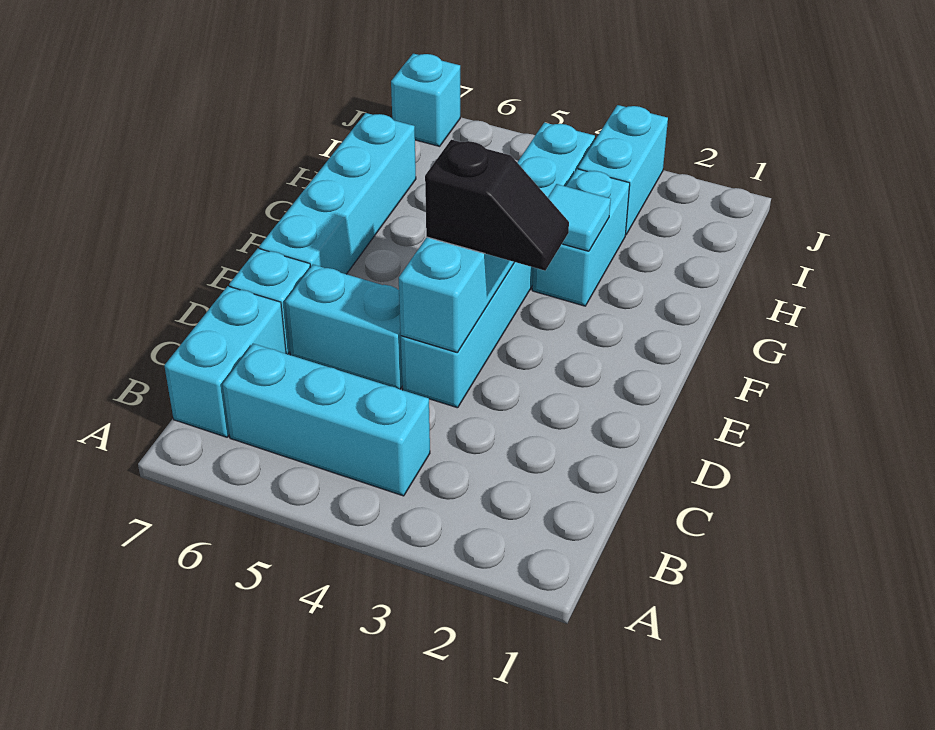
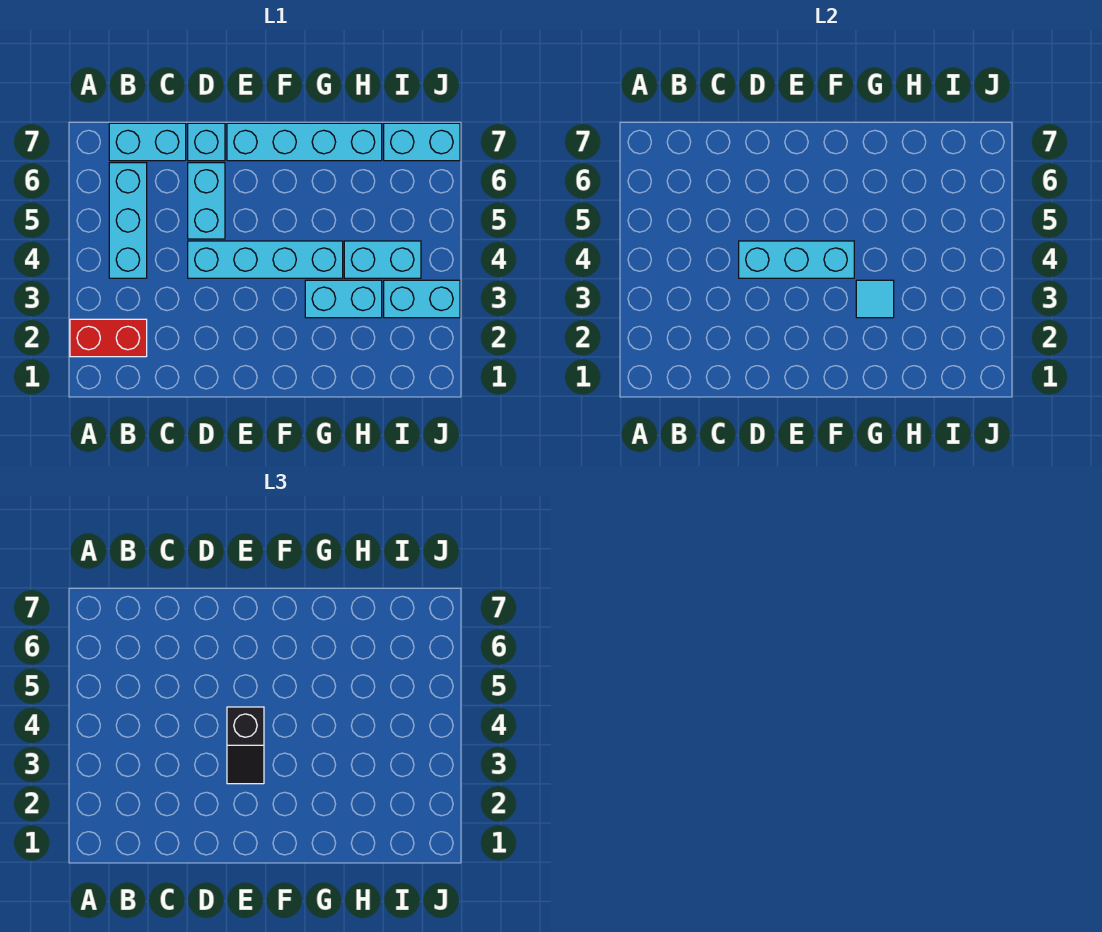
none -> red brick A2:B2 level 1
cyan brick J7 level 1 -> cyan brick I7:J7 level 1

